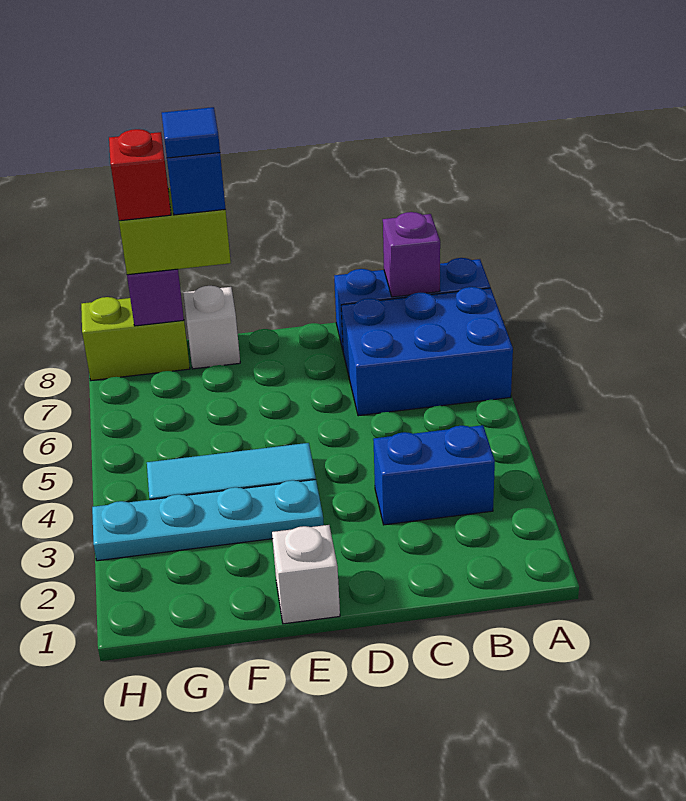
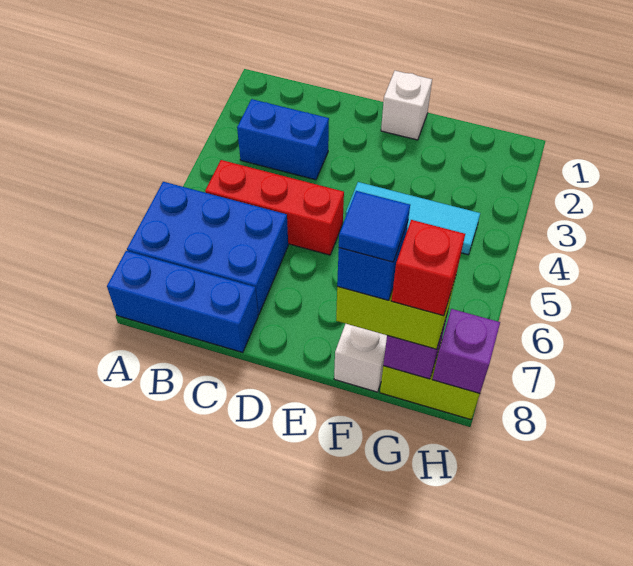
none -> red brick B5:D5 level 1
purple brick B8 level 2 -> purple brick H8 level 2
cyan plate E3:H3 level 1 -> none

